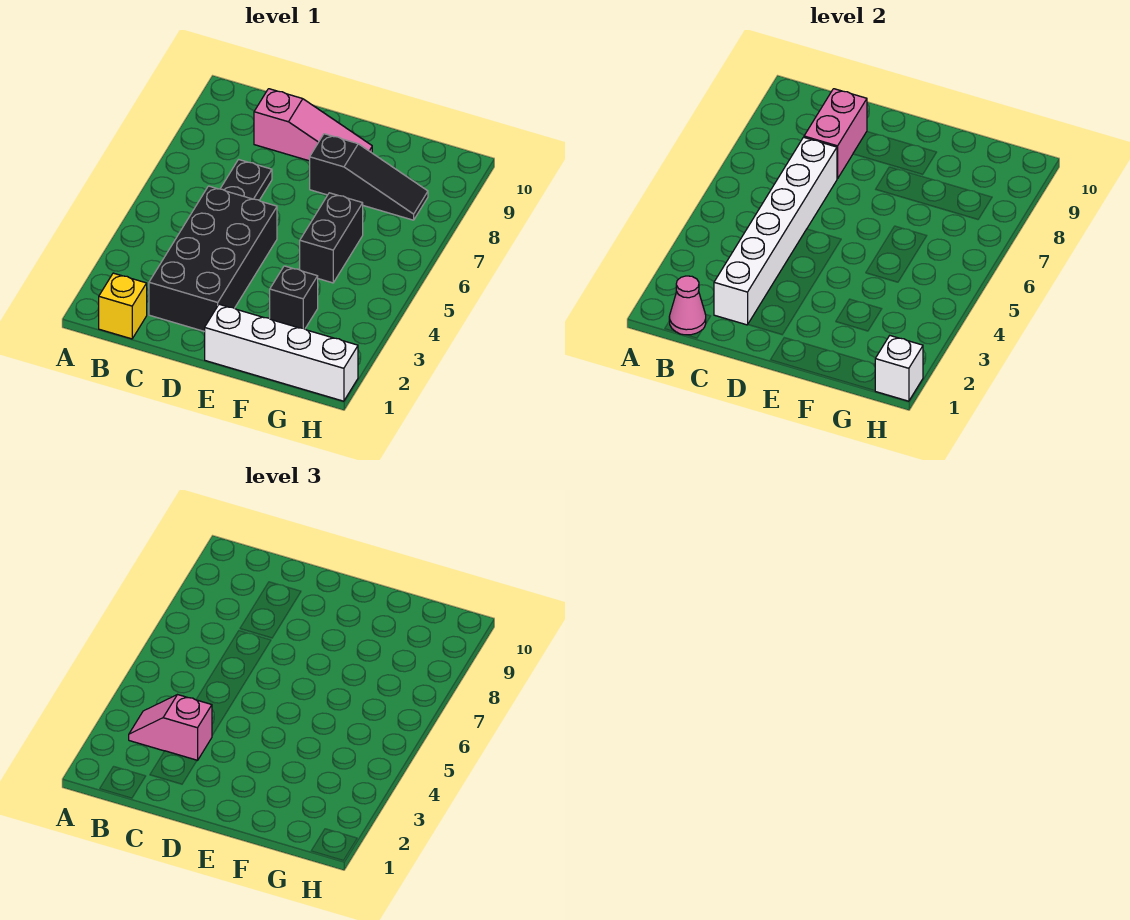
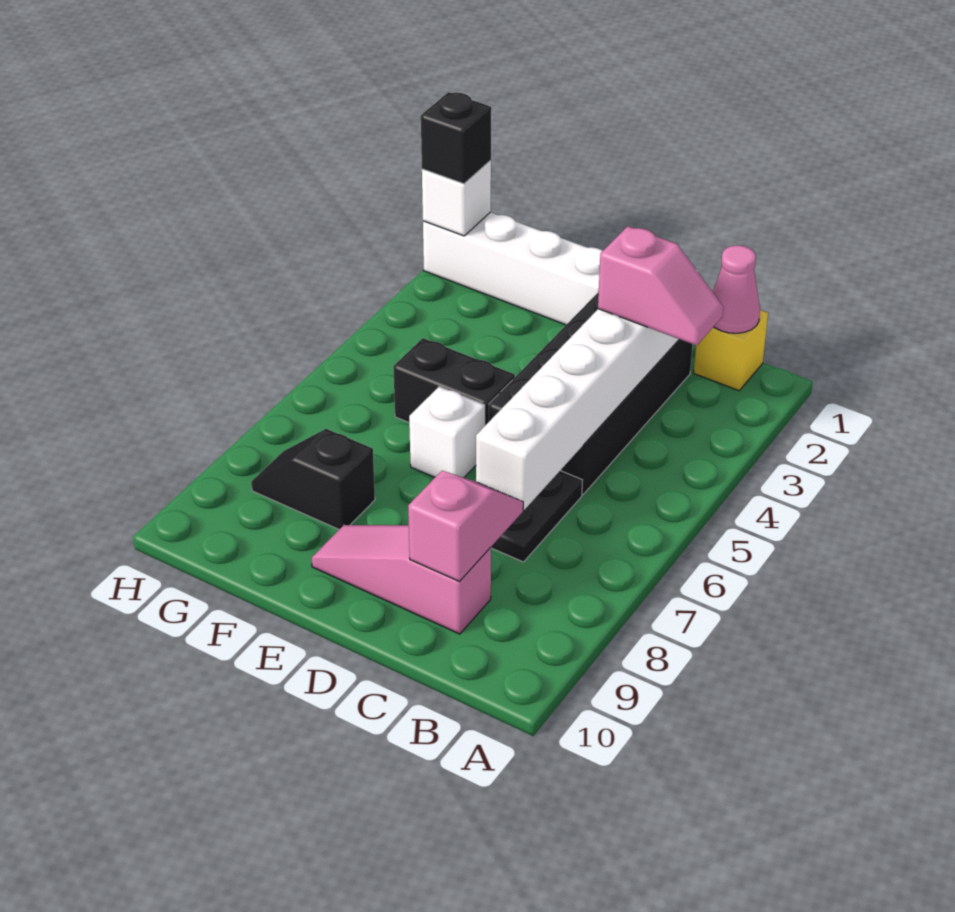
pink brick C8:C9 level 2 -> pink slope C8:C9 level 2 top 9
none -> white brick E6 level 1
black slope E8:G8 level 1 top E -> black slope F8:G8 level 1 top F
black brick F3 level 1 -> black brick H1 level 3
black brick F5:F6 level 1 -> black brick E5:F5 level 1

